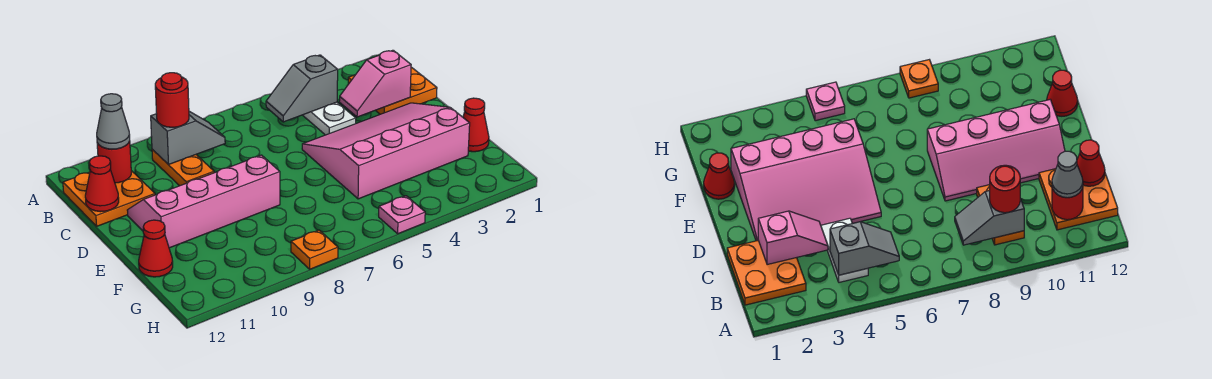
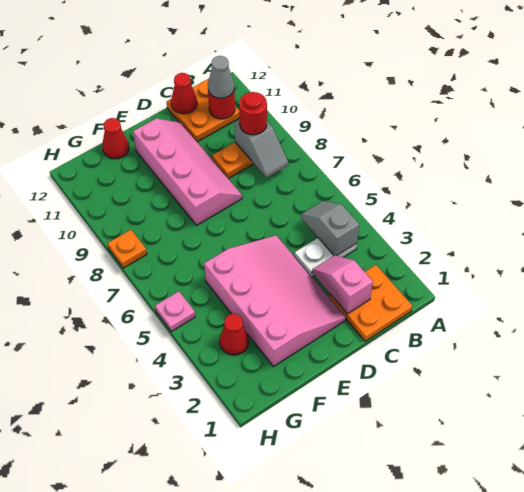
red cone F1 level 1 -> red cone G3 level 1

